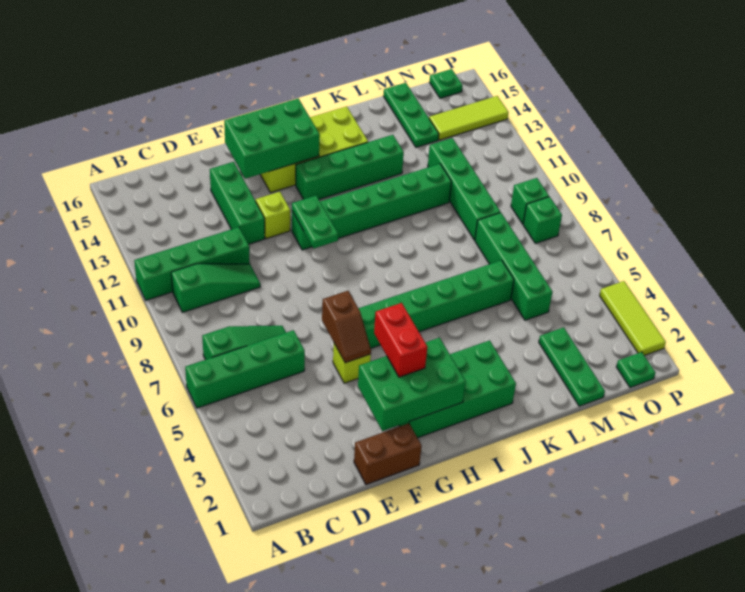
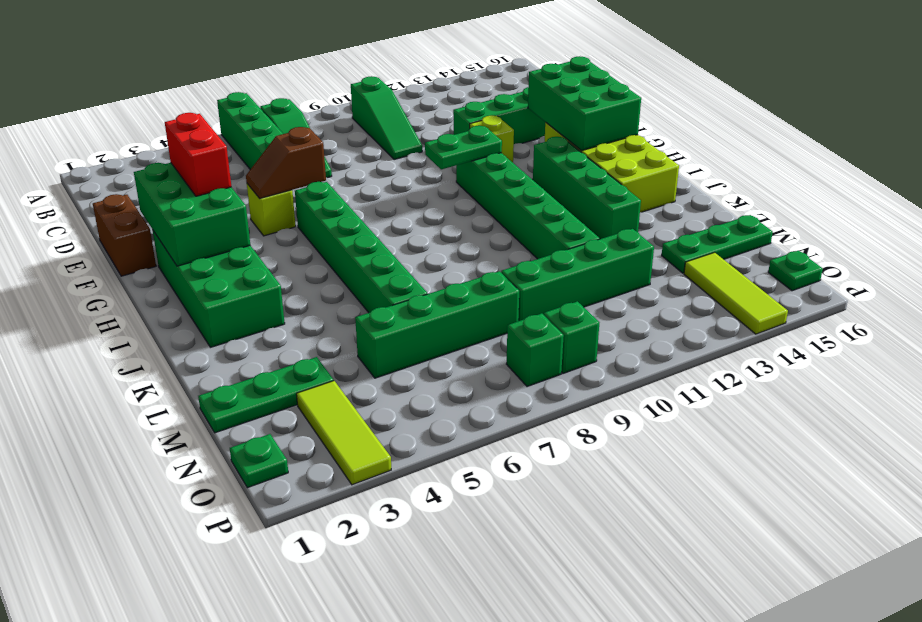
green brick A11:D11 level 1 -> none
red brick G3:G4 level 3 -> red brick F3:G3 level 3
lime tile P2:P4 level 1 -> lime tile N3:P3 level 1

